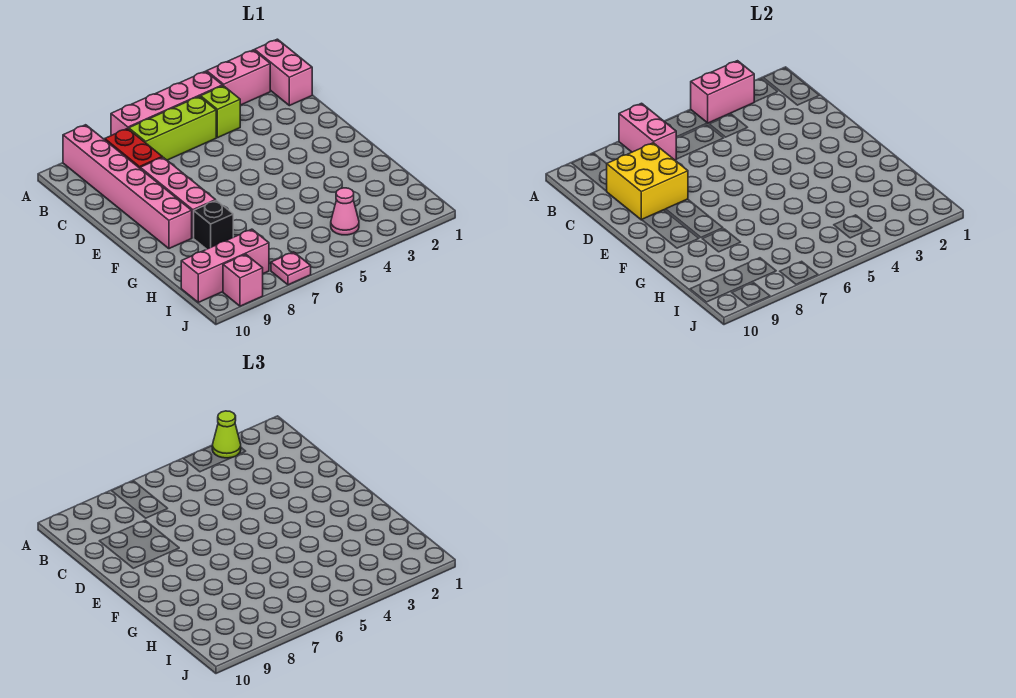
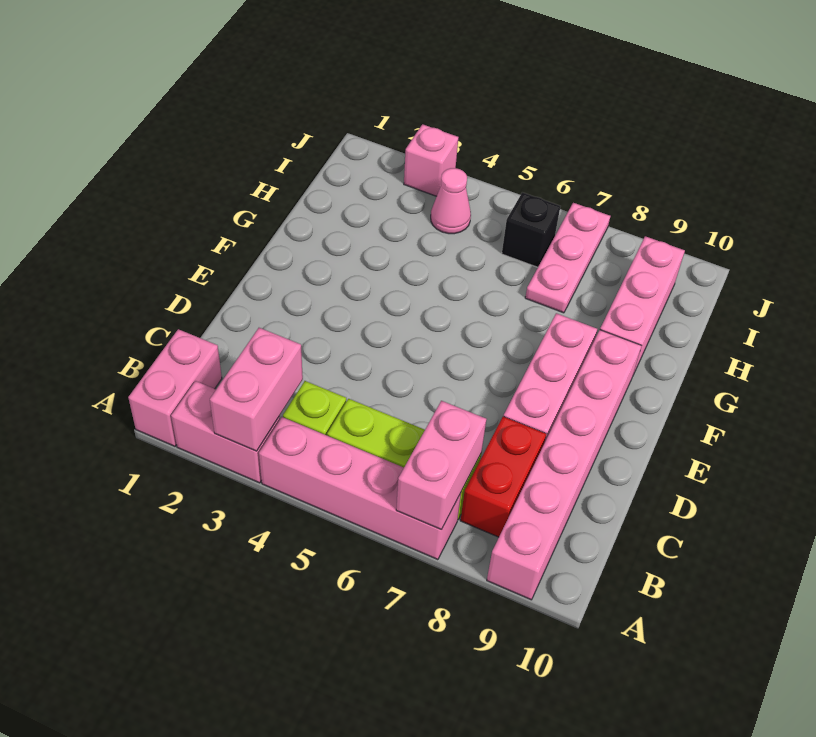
pink brick A3:A4 level 2 -> pink brick A3:B3 level 2
lime cone A3 level 3 -> none
yellow brick C8:D9 level 2 -> none
black brick G8 level 1 -> black brick I6 level 1
pink brick I8:I10 level 1 -> pink brick G9:I9 level 1
pink plate J7 level 1 -> pink plate H7:J7 level 1
pink brick J9 level 1 -> pink brick J3 level 1

